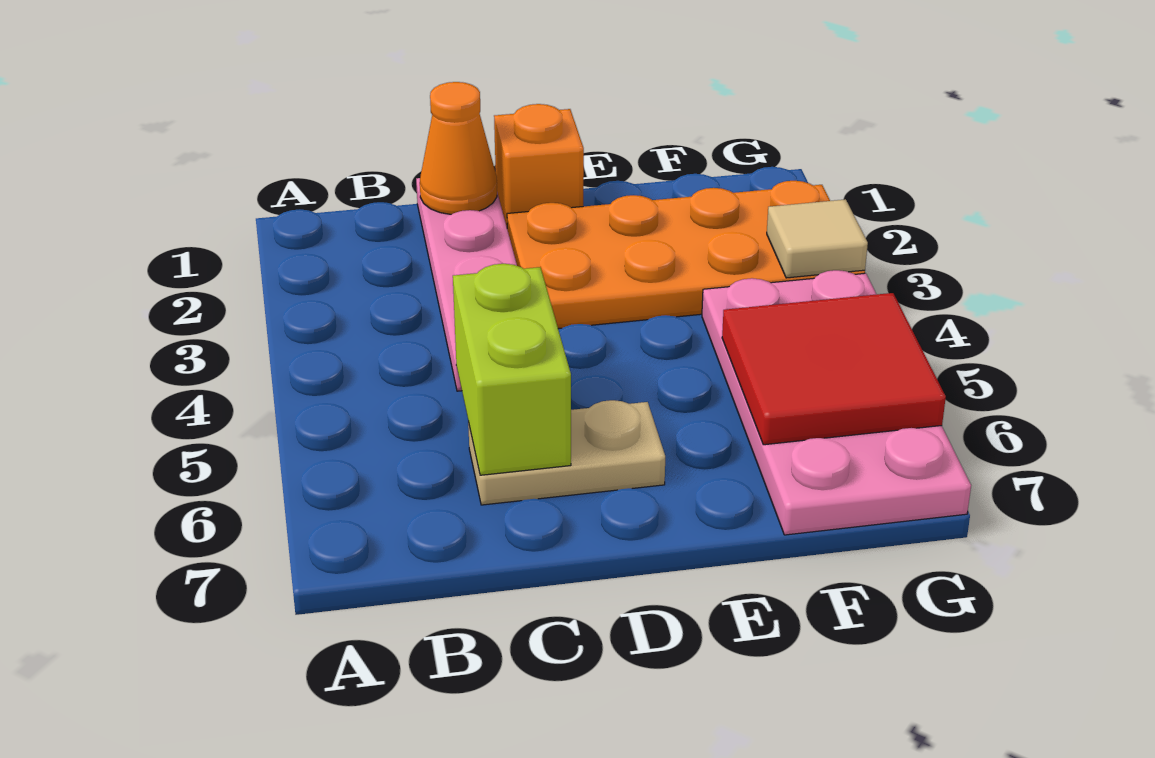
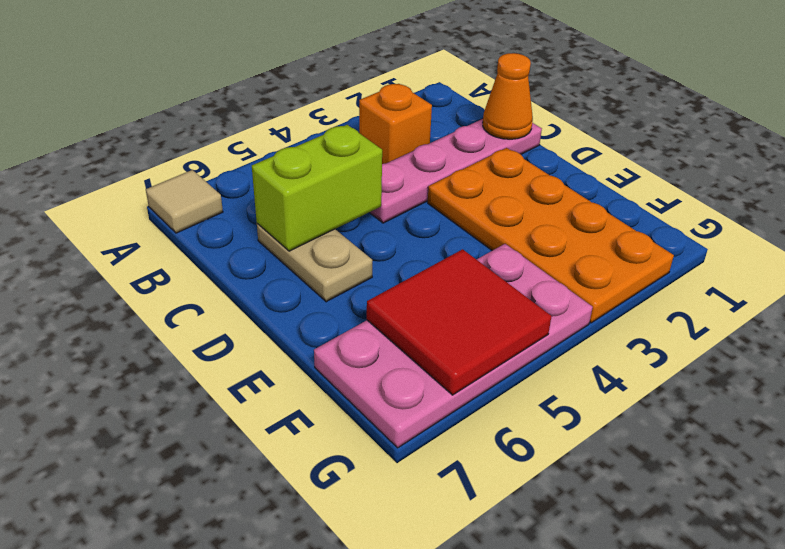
orange brick D1 level 1 -> orange brick B3 level 1
tan tile G3 level 2 -> tan tile A7 level 1

